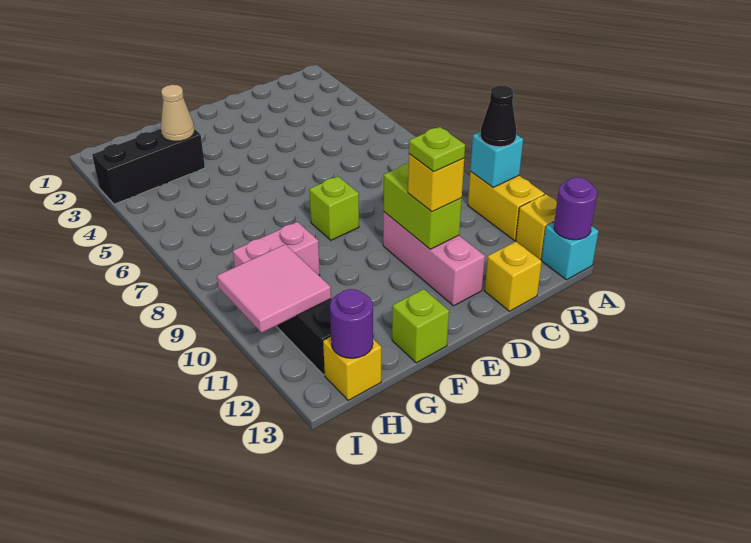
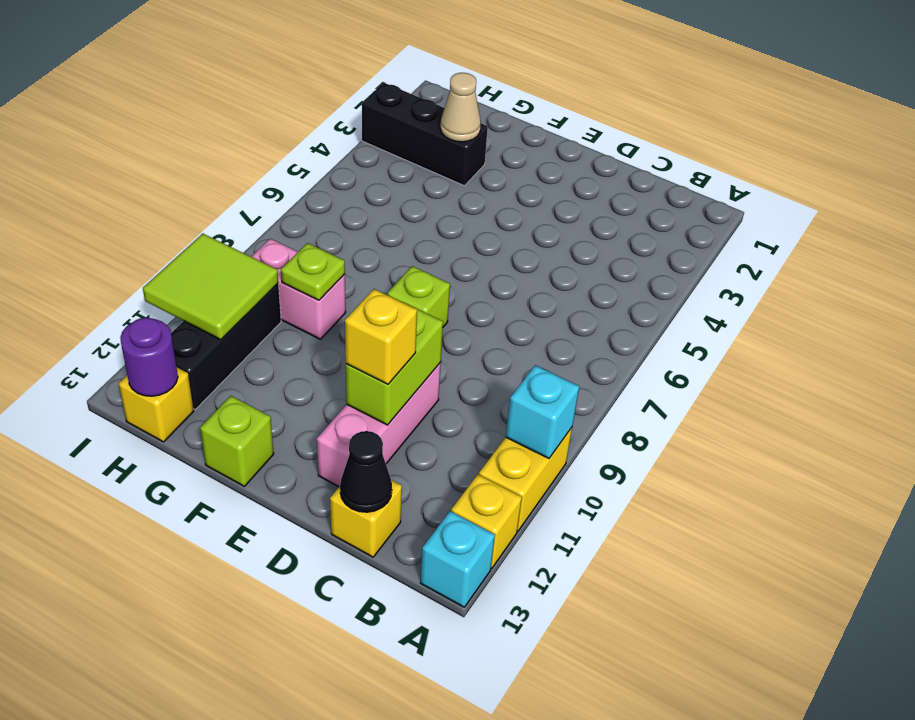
black cone A10 level 3 -> black cone C13 level 2
purple round brick A13 level 2 -> none
lime plate D11 level 4 -> lime plate G9 level 2
pink tile H10:I11 level 2 -> lime tile H10:I11 level 2

